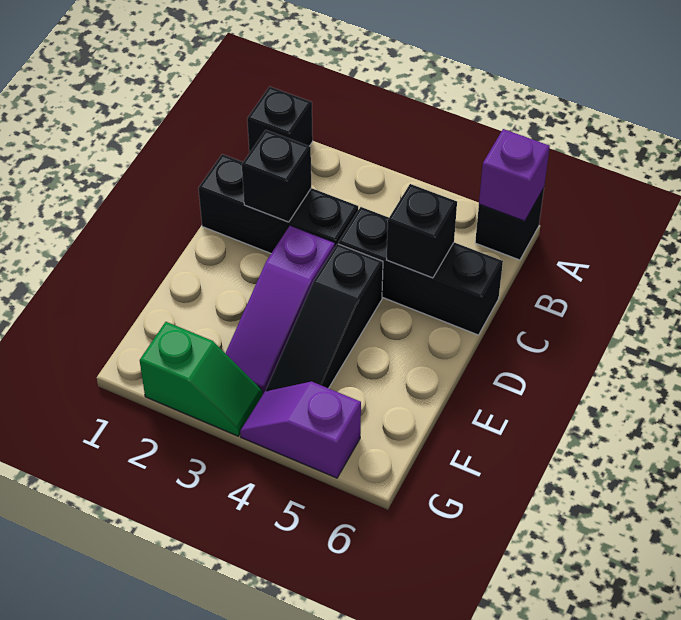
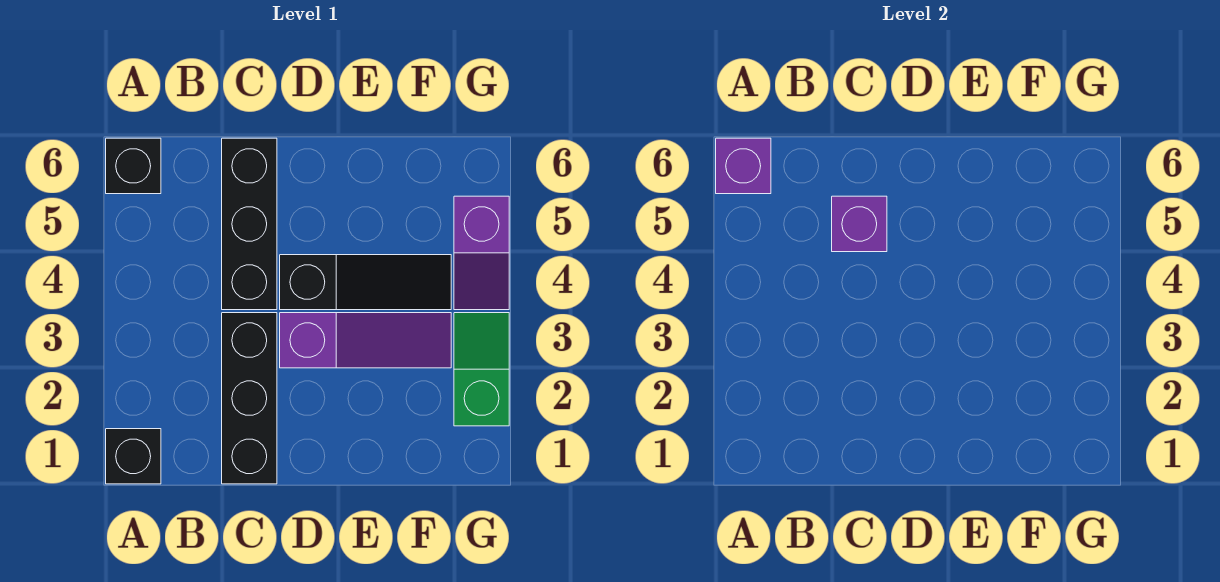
black brick C2 level 2 -> none
black brick C5 level 2 -> purple brick C5 level 2

